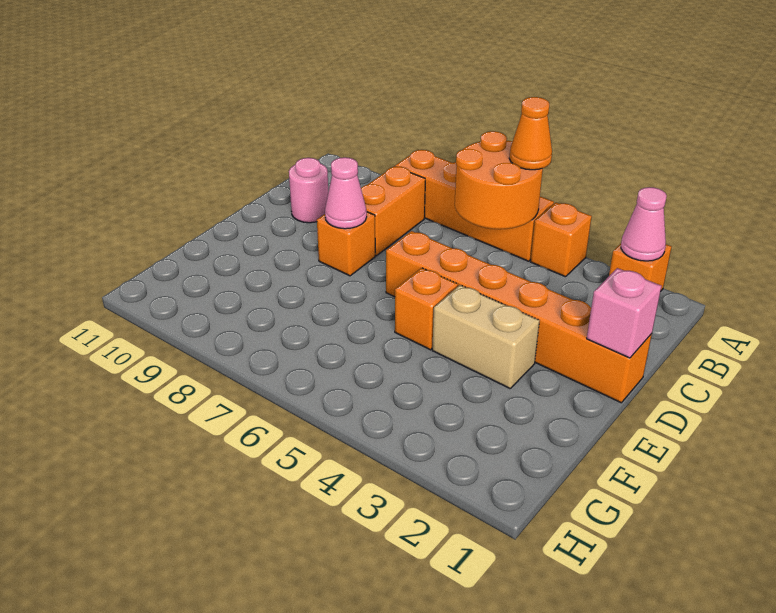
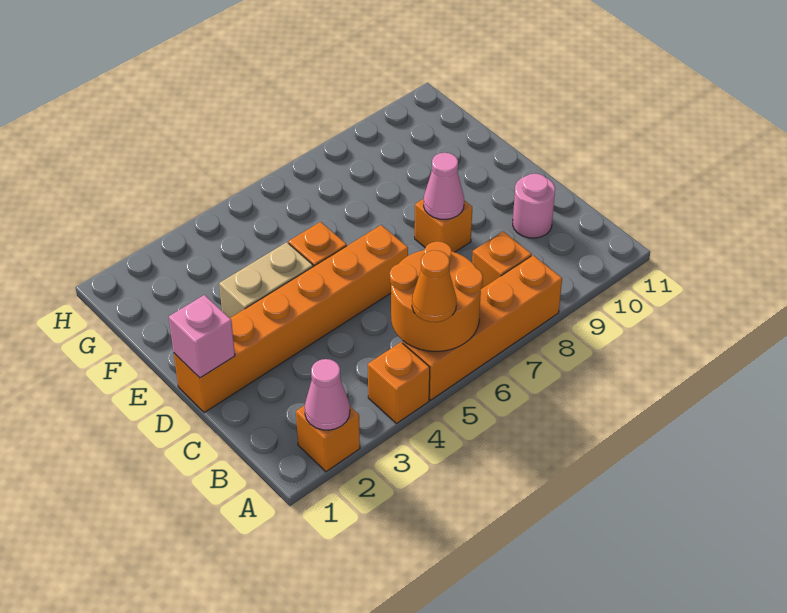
orange brick B8:C8 level 1 -> orange brick B8 level 1

